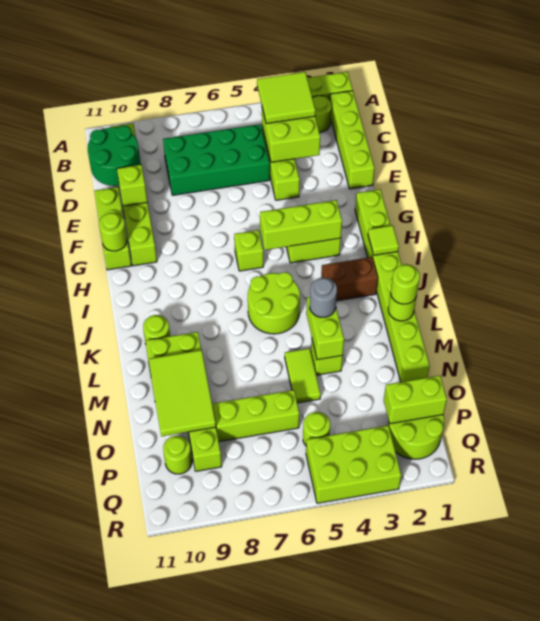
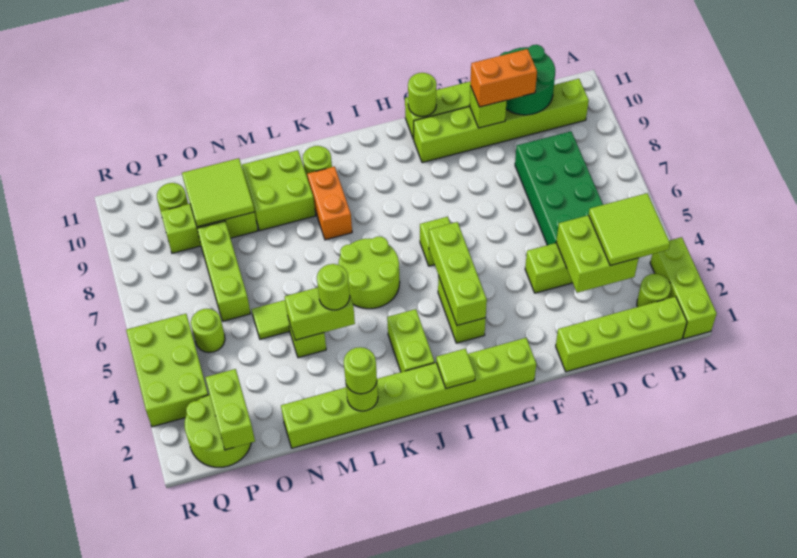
none -> orange brick D10:E10 level 3
brown brick J2:J3 level 1 -> lime brick J2:J3 level 1
none -> orange brick K8:K9 level 1
grey round brick L4 level 3 -> lime round brick L4 level 3
lime tile M9:O10 level 2 -> lime tile N9:O10 level 2

